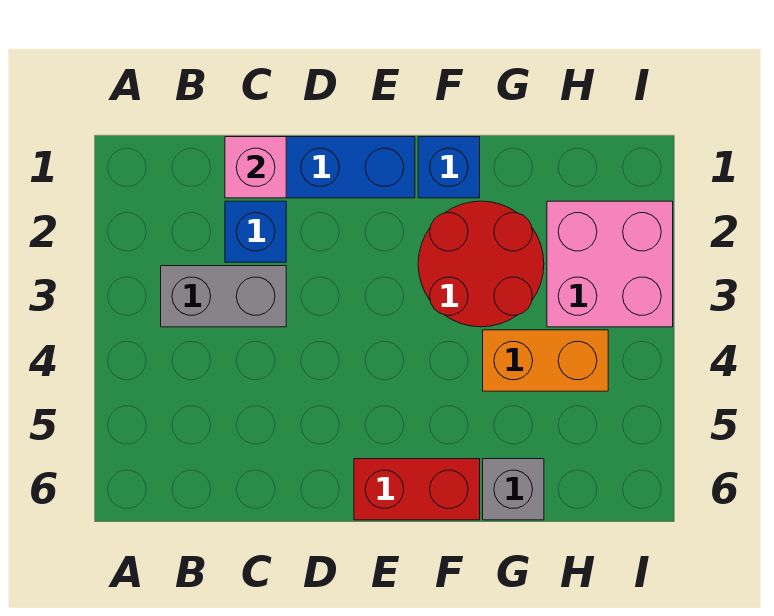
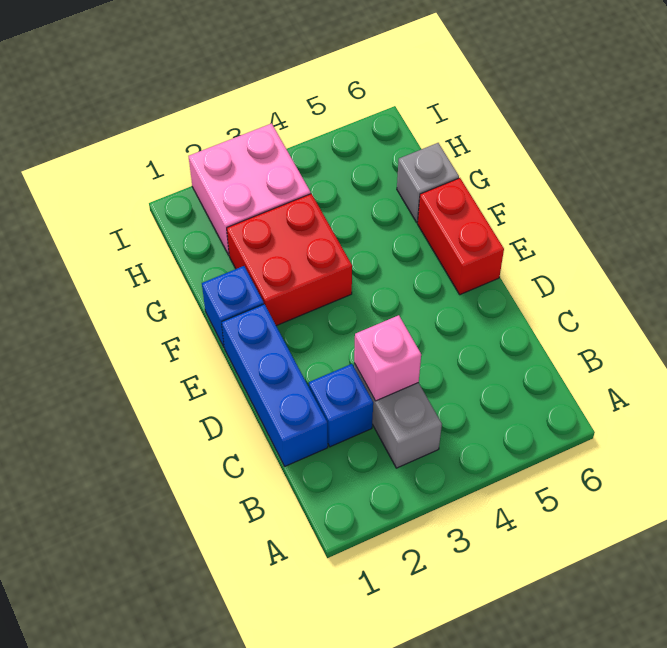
pink brick C1 level 2 -> pink brick C3 level 2
red round brick F2:G3 level 1 -> red brick F2:G3 level 1
orange brick G4:H4 level 1 -> none

